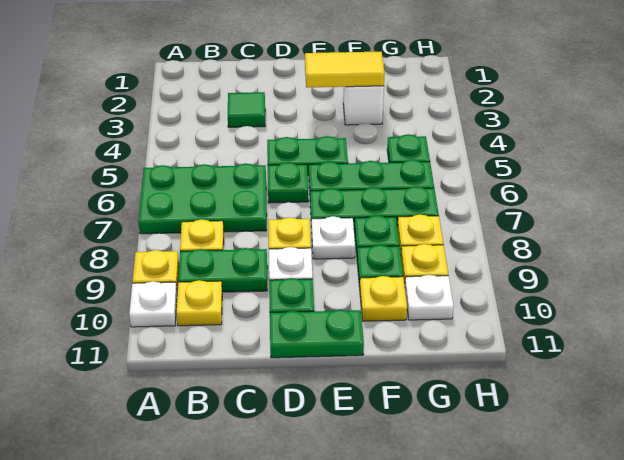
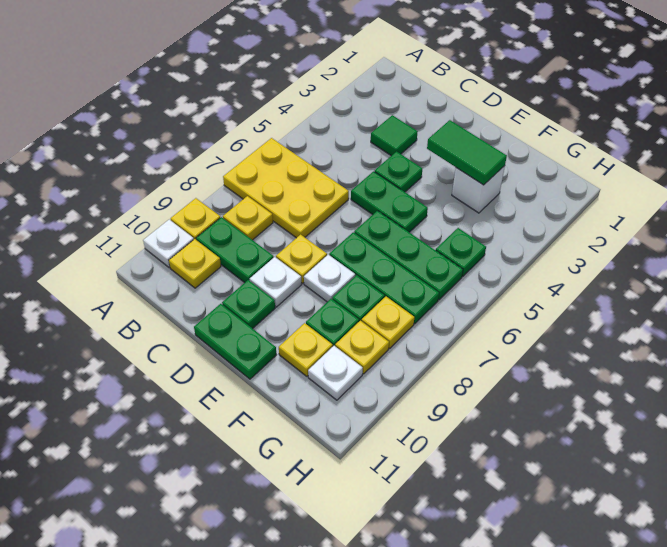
green plate A6:C7 level 1 -> yellow plate A6:C7 level 1
green plate D6 level 1 -> green plate D4 level 1
yellow tile E3:F3 level 2 -> green tile E3:F3 level 2

